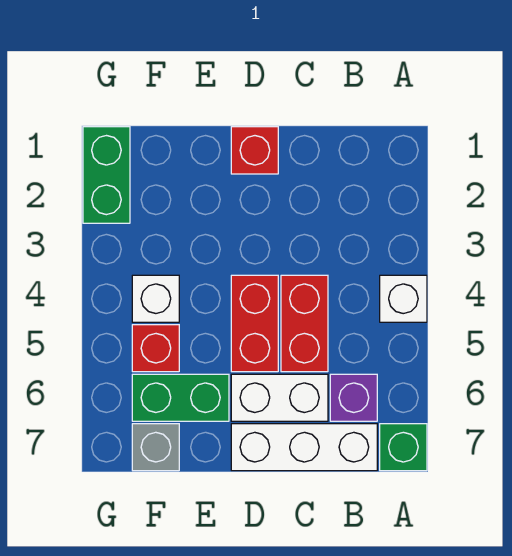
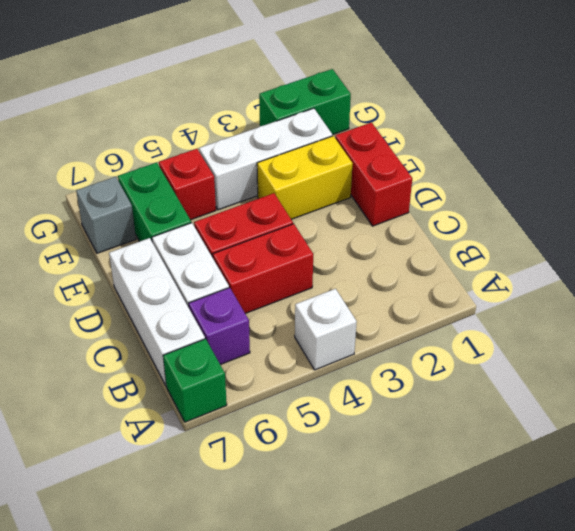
red brick D1 level 1 -> red brick D1:E1 level 1
none -> yellow brick E2:E3 level 1
white brick F4 level 1 -> white brick F2:F4 level 1

